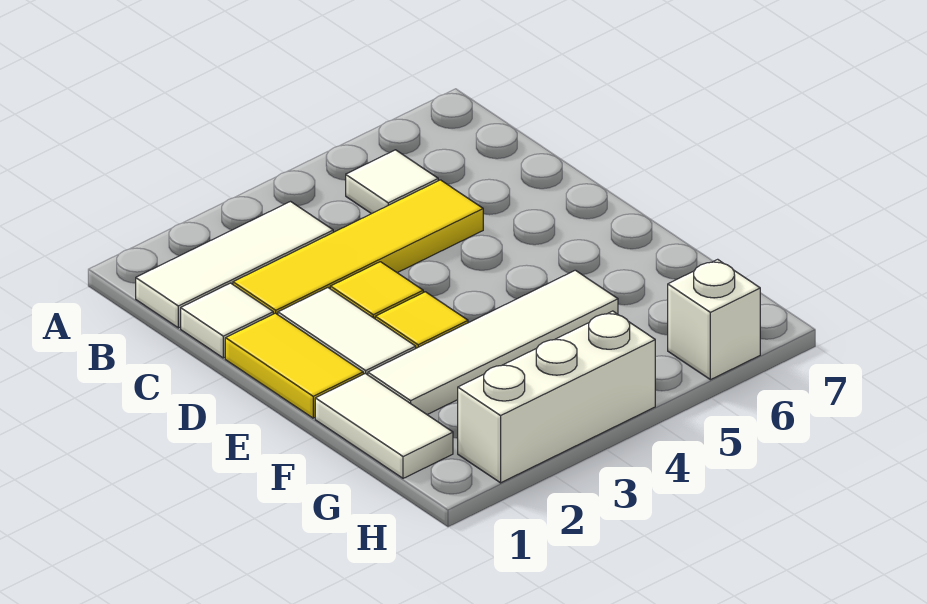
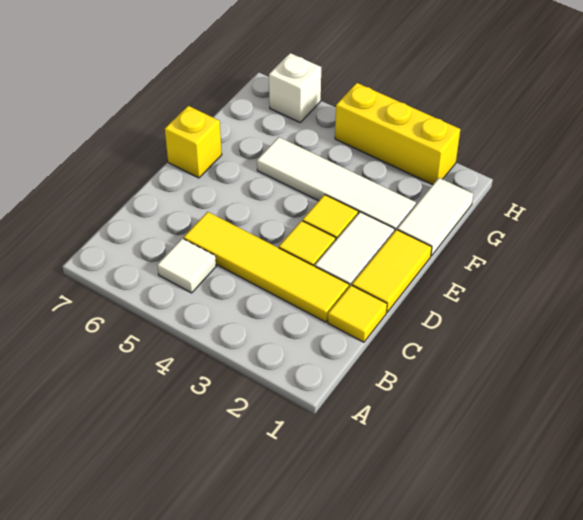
white tile B1:B3 level 1 -> none
white tile C1 level 1 -> yellow tile C1 level 1
none -> yellow brick E7 level 1
white brick H2:H4 level 1 -> yellow brick H2:H4 level 1

